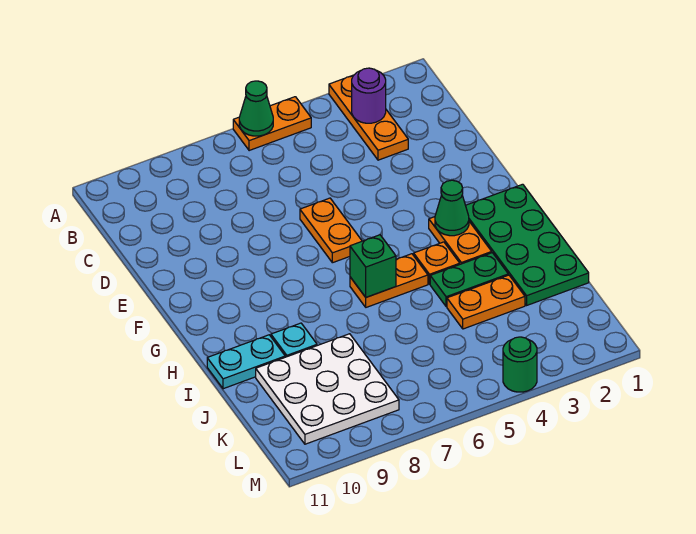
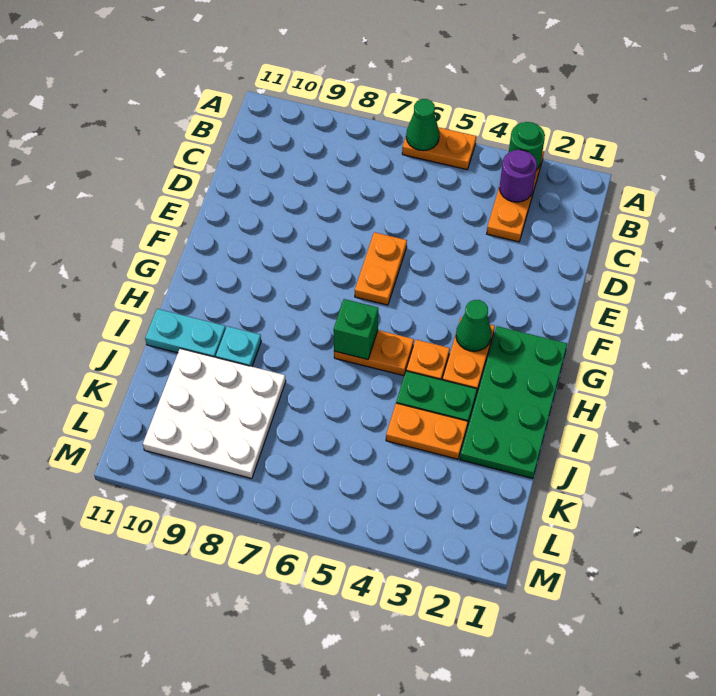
green round brick M4 level 1 -> green round brick A3 level 2

